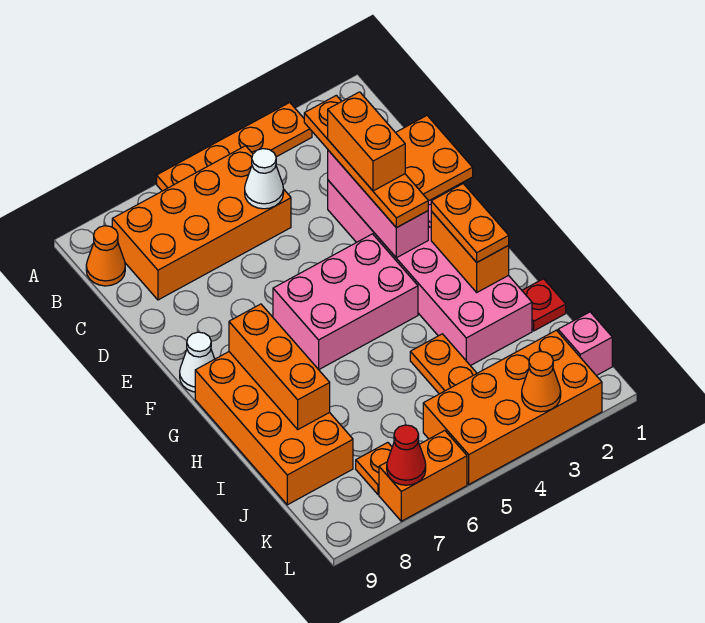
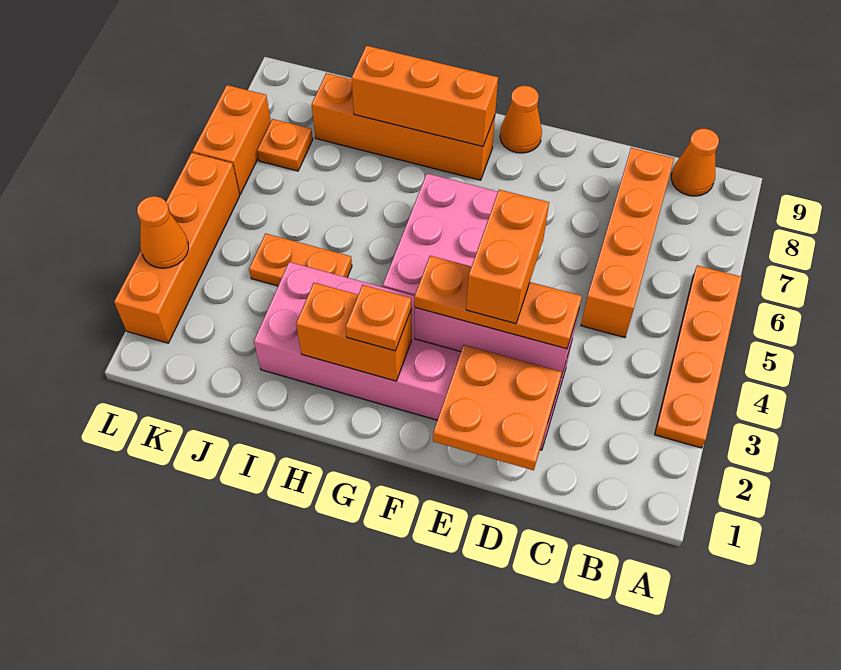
orange brick B5:C8 level 1 -> orange brick C5:C8 level 1
orange plate C3:F3 level 3 -> orange plate D3:F3 level 3
white cone C5 level 2 -> none
orange brick D3:E3 level 4 -> orange brick E3:E4 level 4
white cone F9 level 1 -> orange cone F9 level 1
orange plate G2:H2 level 3 -> orange plate G2 level 3
orange brick G8:J9 level 1 -> orange brick G8:J8 level 1
red plate I1 level 1 -> none
pink brick K1 level 1 -> none
orange brick K2:L5 level 1 -> orange brick L2:L5 level 1
red cone L7 level 2 -> none

